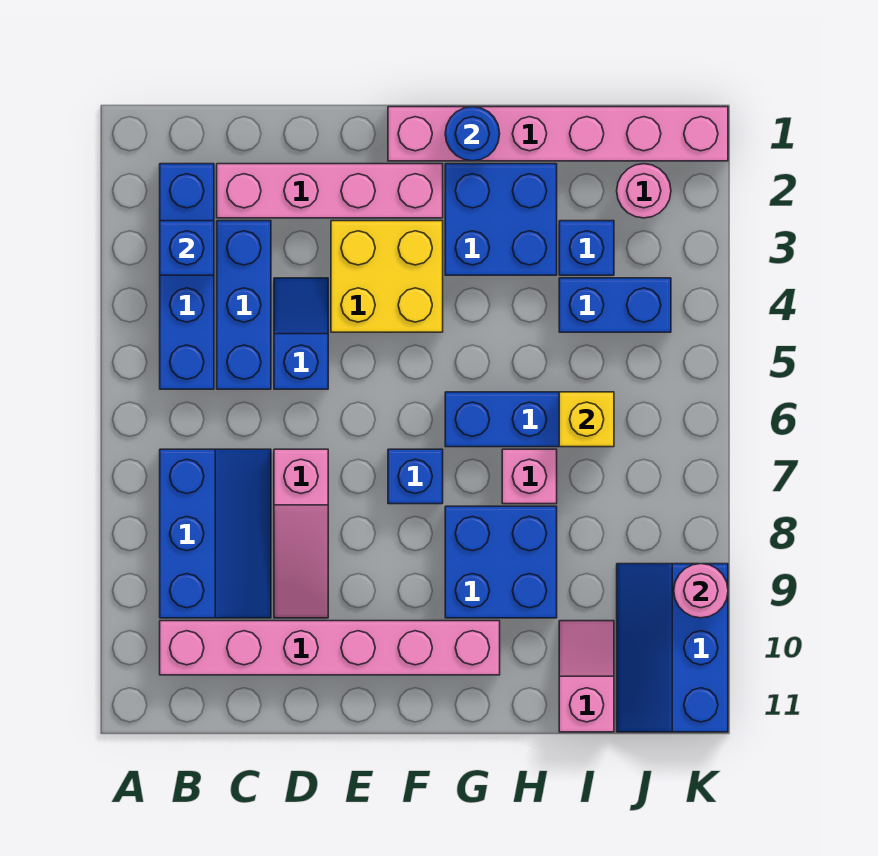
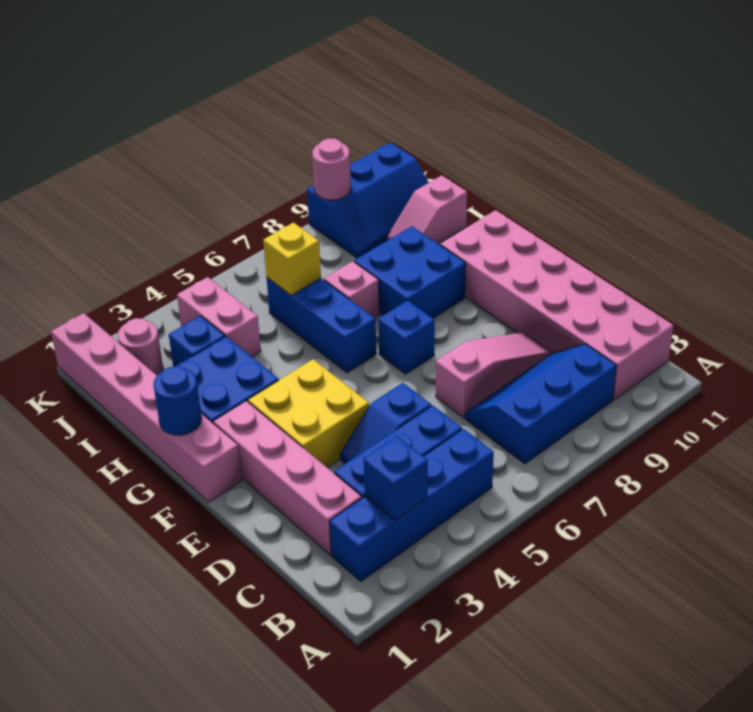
pink brick B10:G10 level 1 -> pink brick B10:G11 level 1
blue brick I4:J4 level 1 -> pink brick I4:J4 level 1

